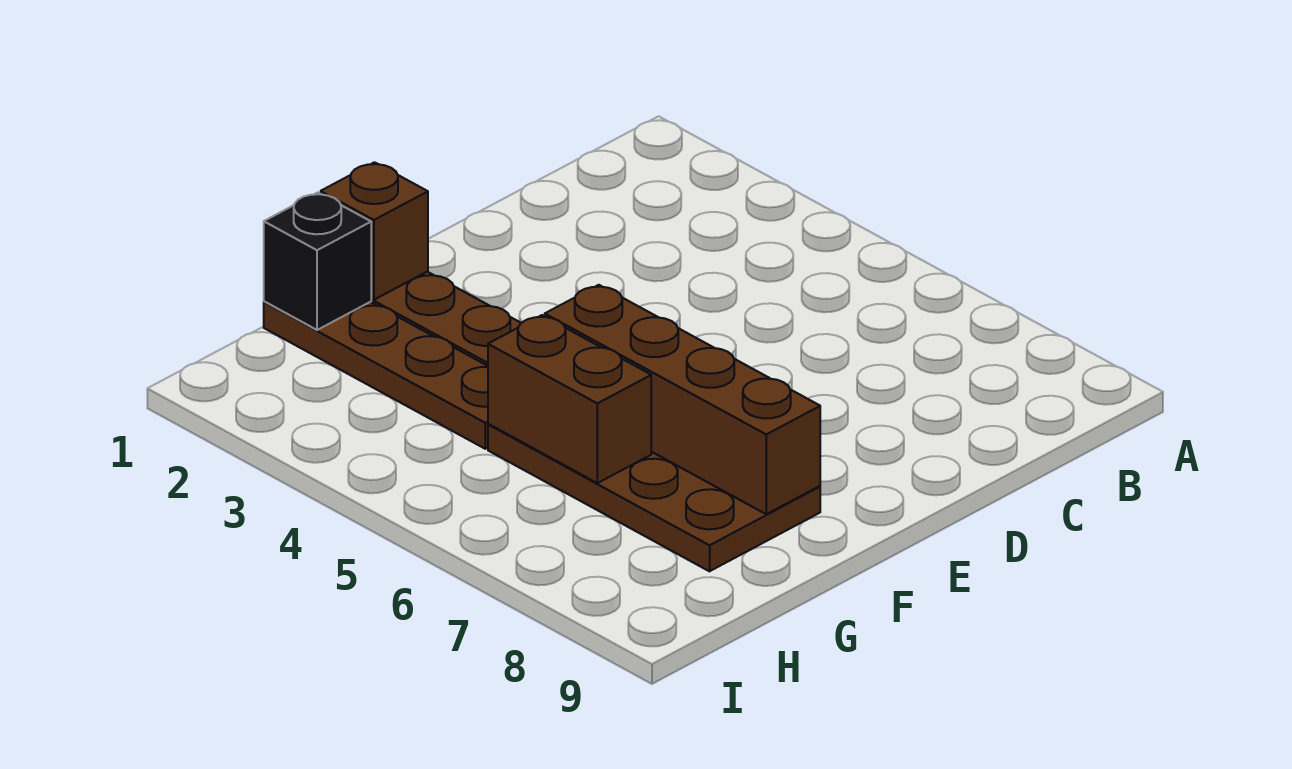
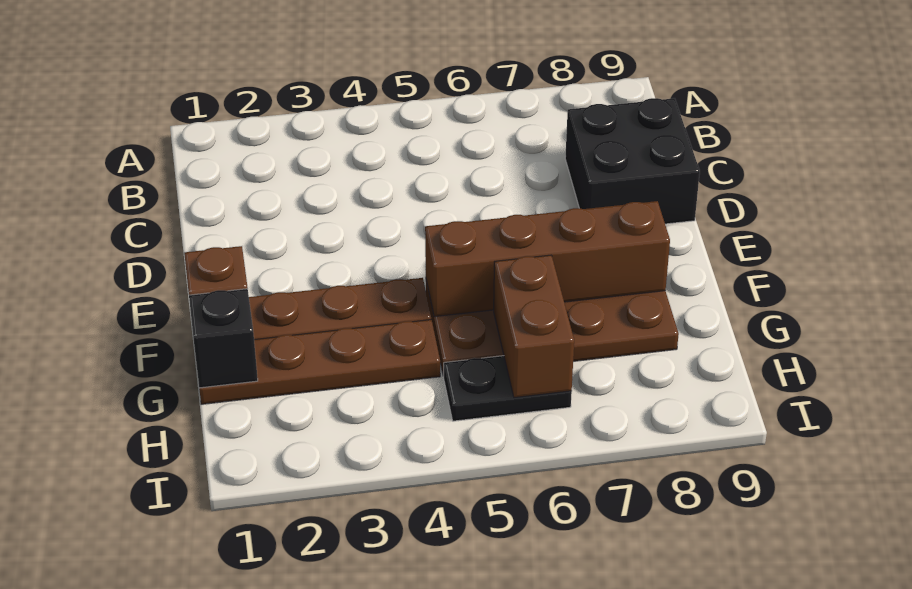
none -> black brick C8:D9 level 1
brown brick G5:G6 level 2 -> brown brick G6:H6 level 2
none -> black plate H5:H6 level 1

